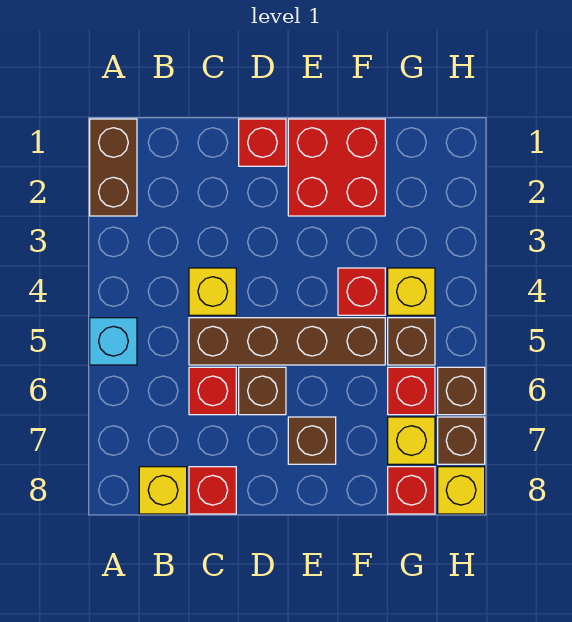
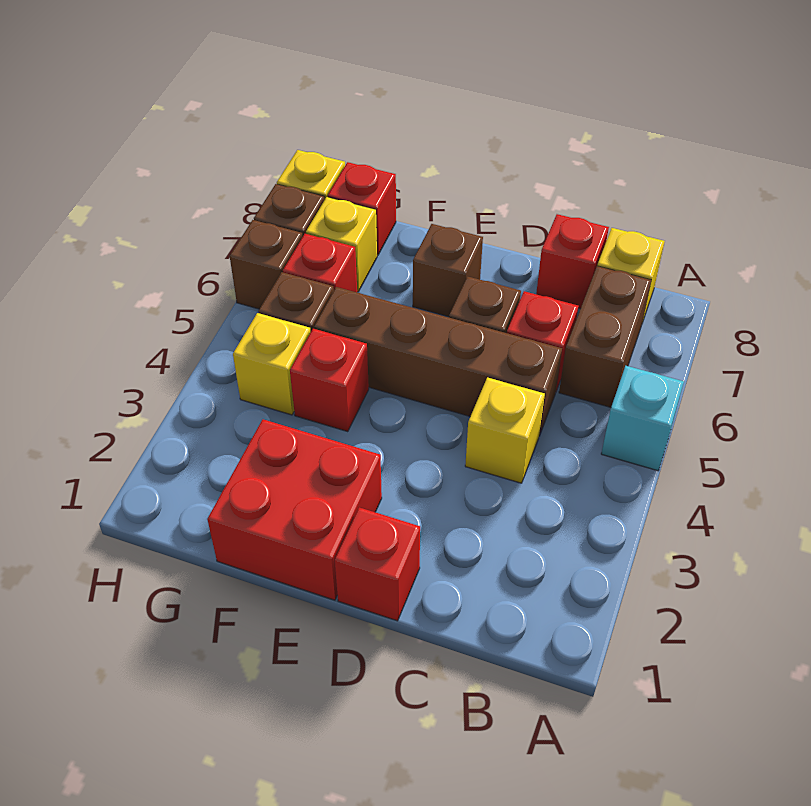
brown brick A1:A2 level 1 -> brown brick B6:B7 level 1

